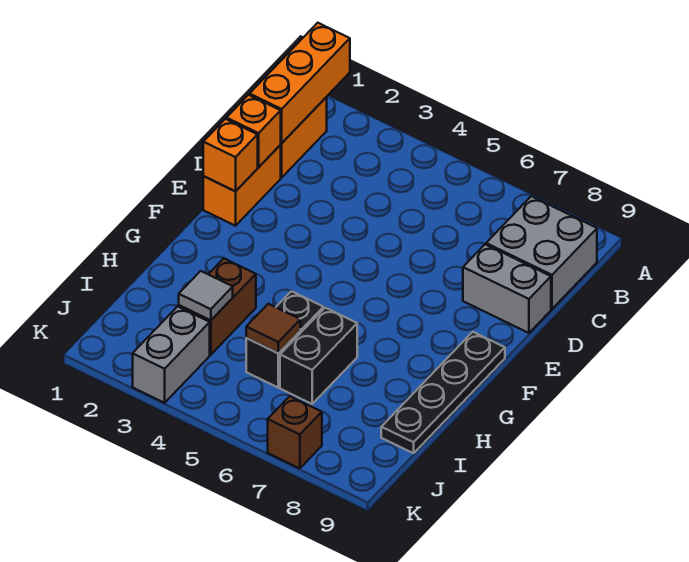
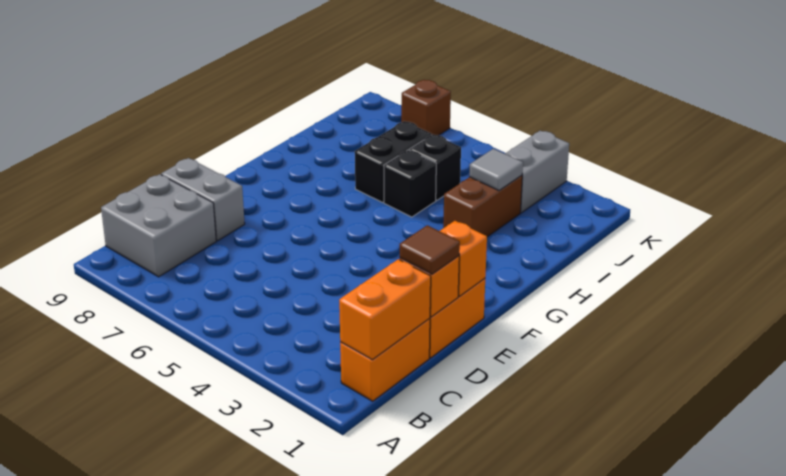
orange brick A1:C1 level 2 -> orange brick B1:C1 level 2
black plate F9:I9 level 1 -> none
brown tile I5 level 2 -> brown tile D1 level 3

